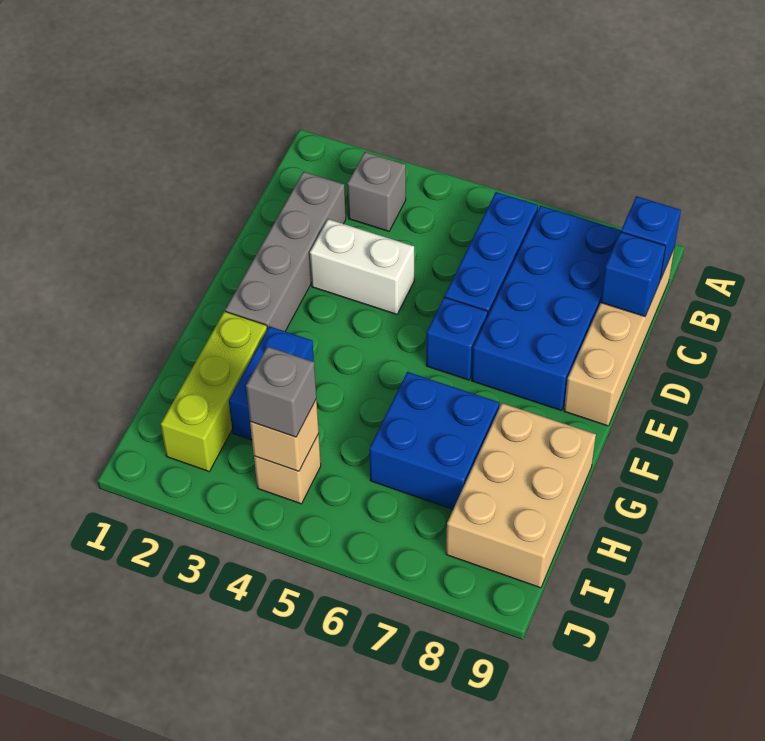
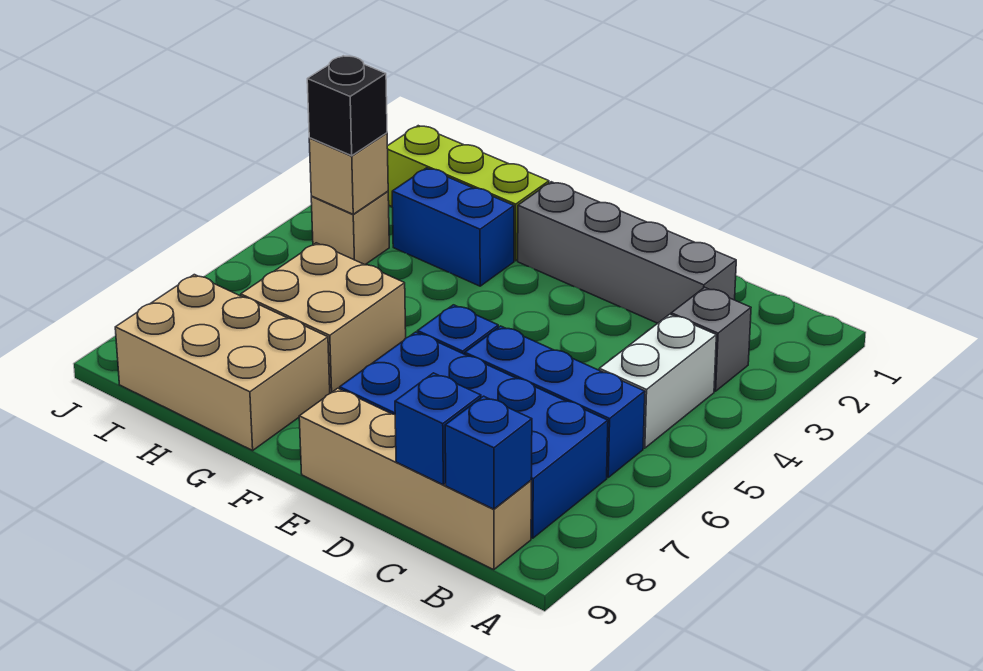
white brick D3:D4 level 1 -> white brick B4:B5 level 1
blue brick G6:H7 level 1 -> tan brick G6:H7 level 1
grey brick I4 level 3 -> black brick I4 level 3

